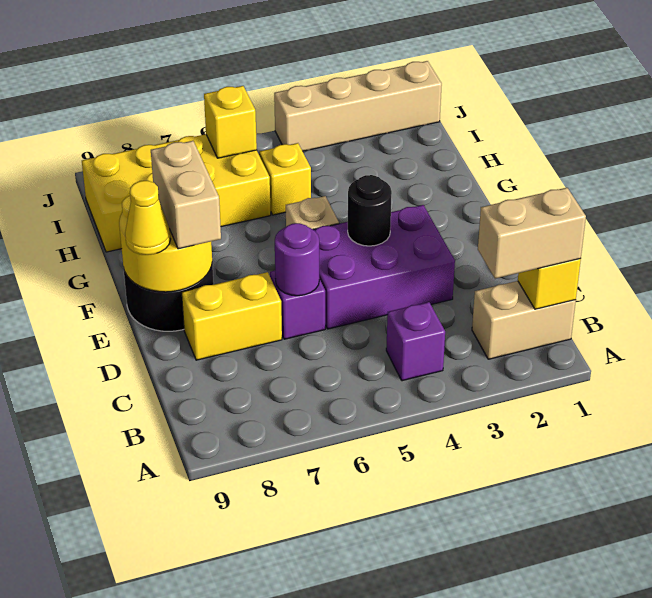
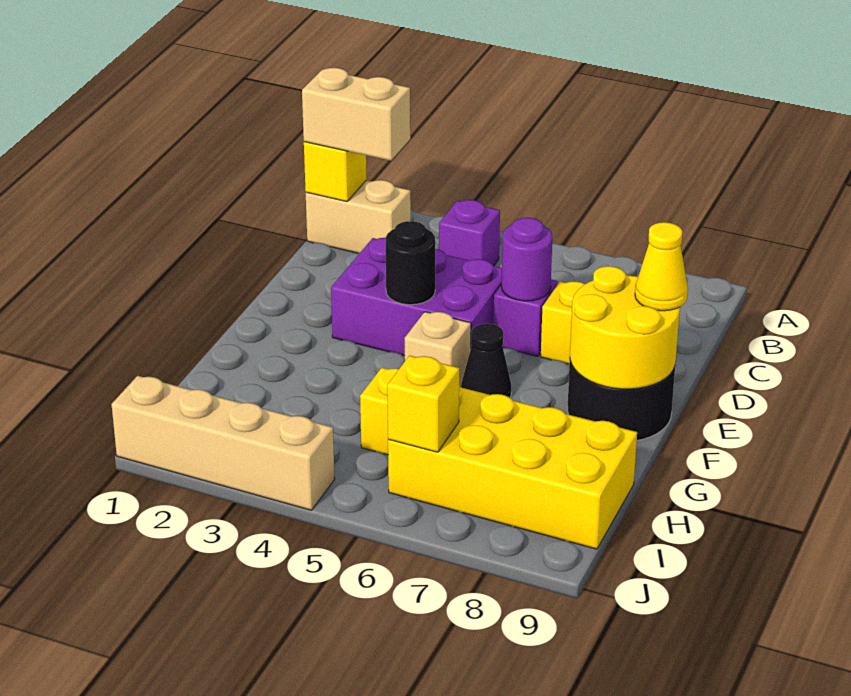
tan brick E8:F8 level 3 -> none
none -> black cone F6 level 1

